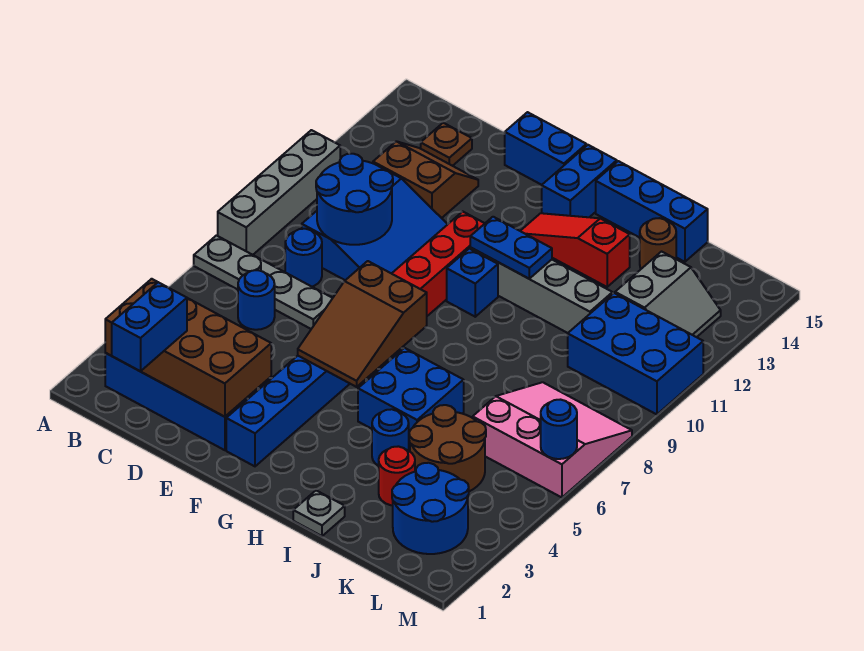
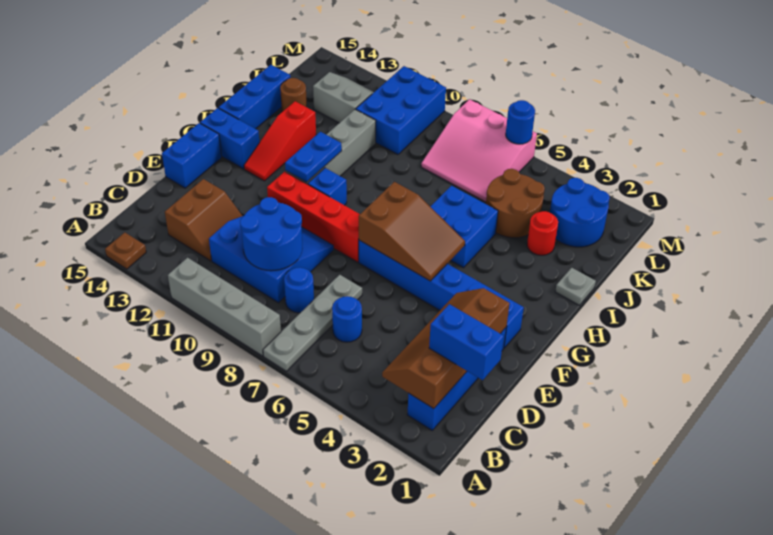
brown brick B2:E3 level 2 -> brown slope B2:E3 level 2 top 2
brown slope C12:D13 level 1 top 12 -> brown slope C12:D13 level 1 top 13
brown plate C14 level 1 -> brown plate A14 level 1
blue round brick I4 level 1 -> none
pink slope K6:M8 level 1 top 6 -> pink slope K6:M8 level 1 top M

